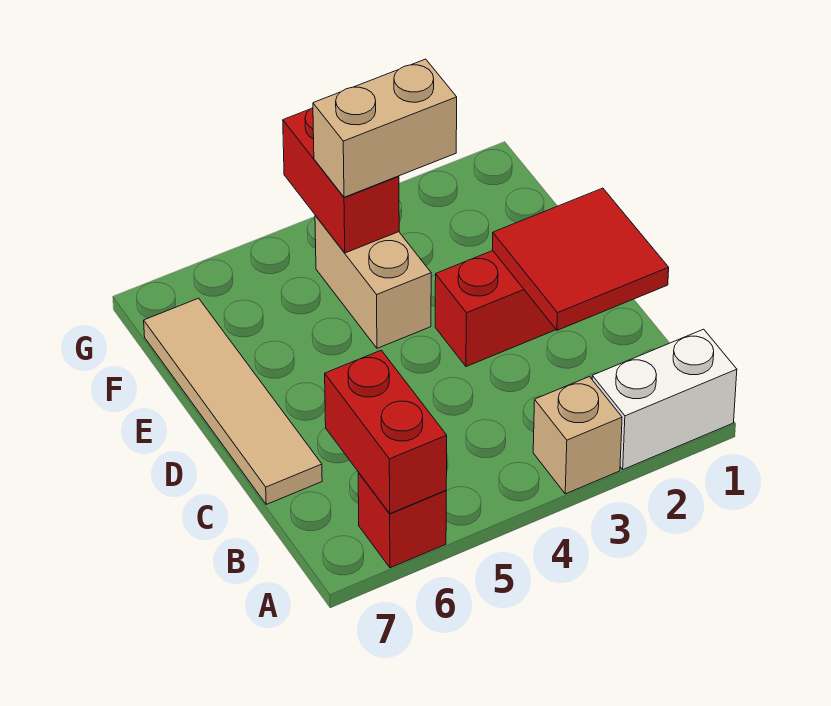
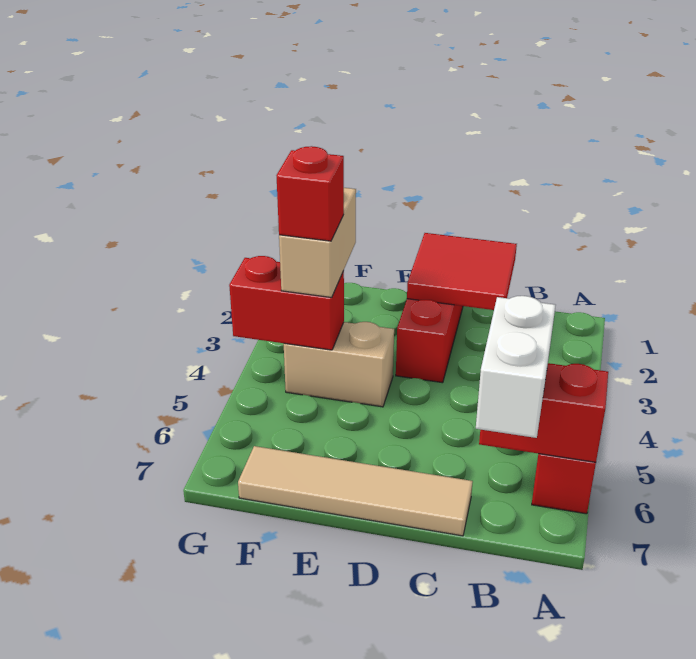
white brick A1:A2 level 1 -> white brick B6:B7 level 3
tan brick A3 level 1 -> none
none -> red brick F4 level 4

